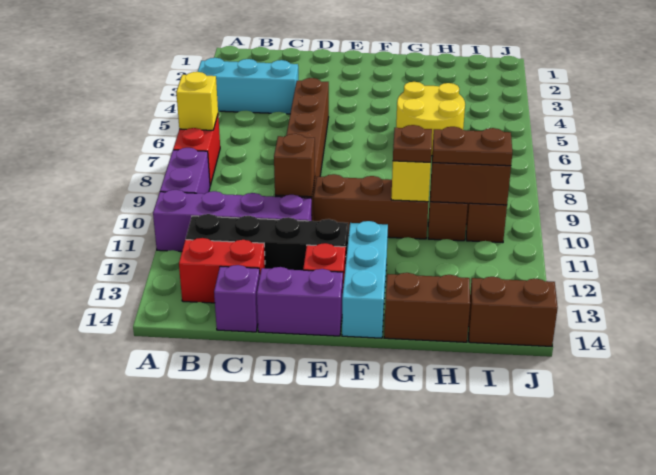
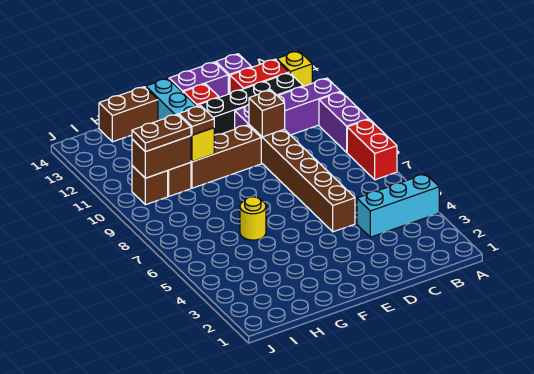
yellow brick A7 level 2 -> yellow brick A13 level 1
yellow round brick G5:H6 level 1 -> yellow round brick G6 level 1
brown brick I14:J14 level 1 -> none

